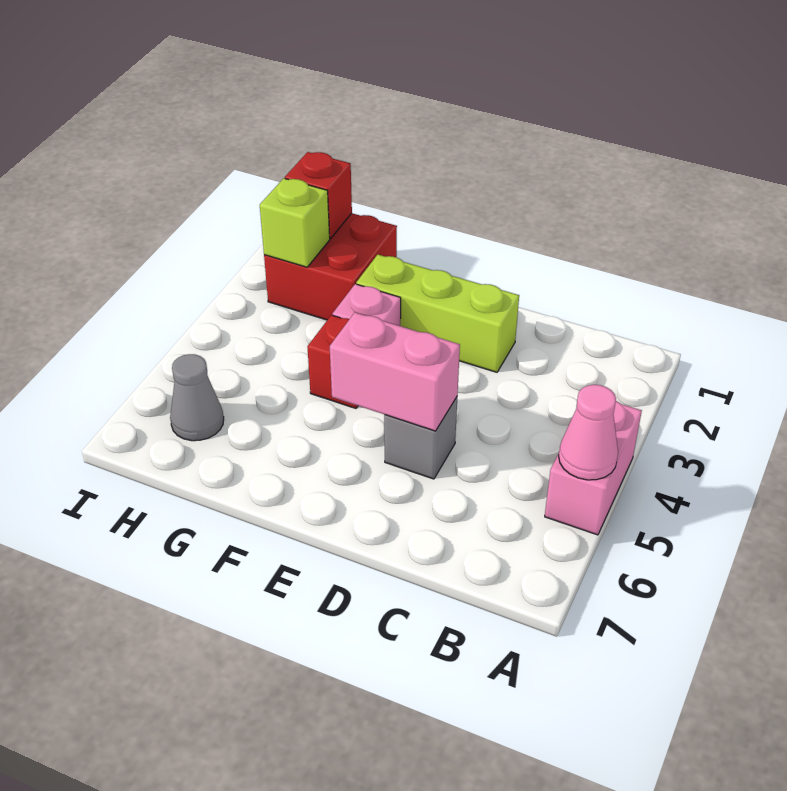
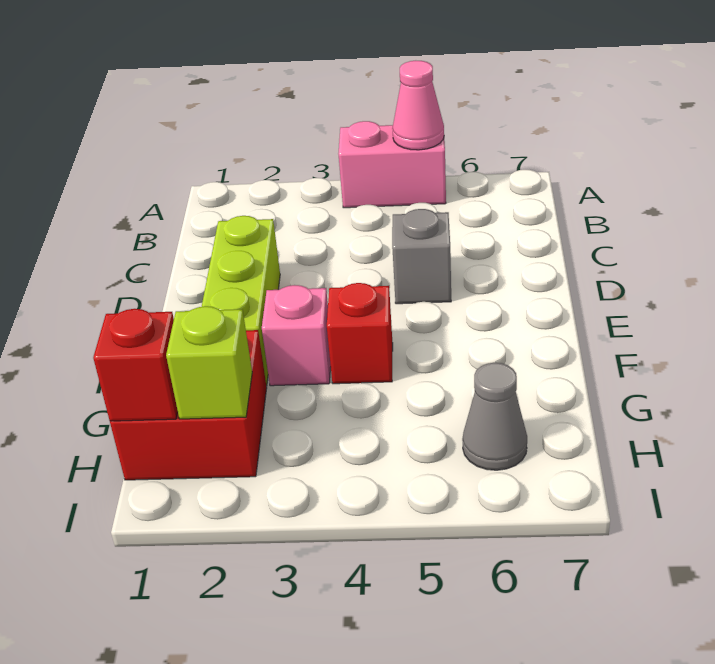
pink brick D5:E5 level 2 -> none

